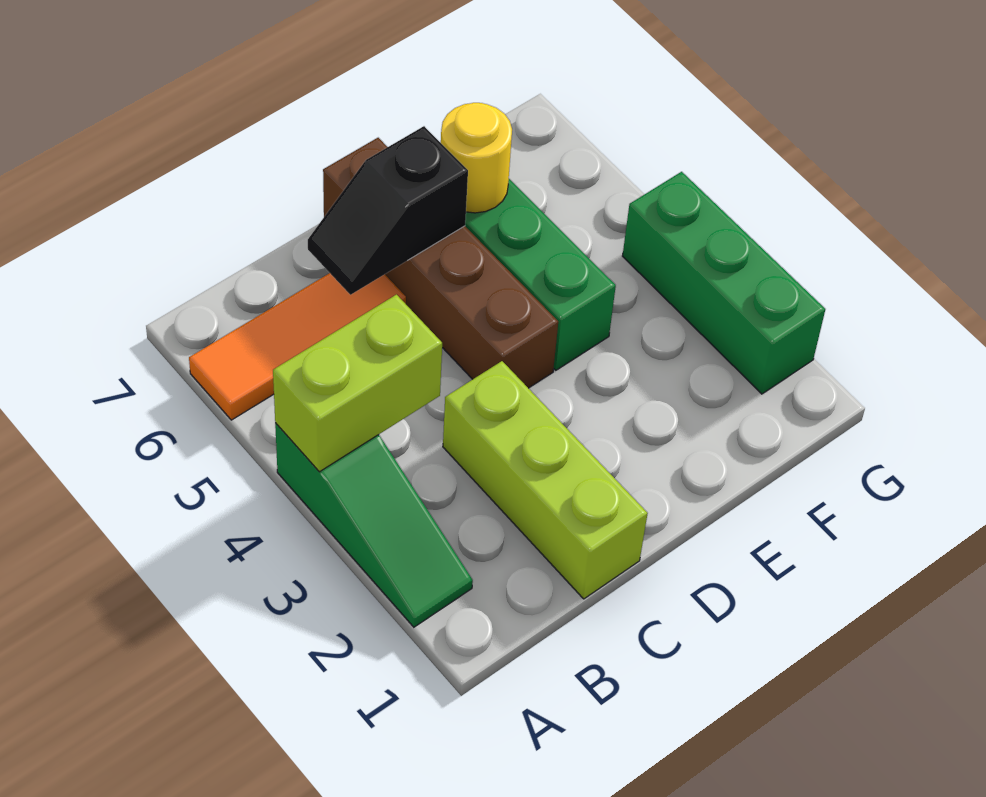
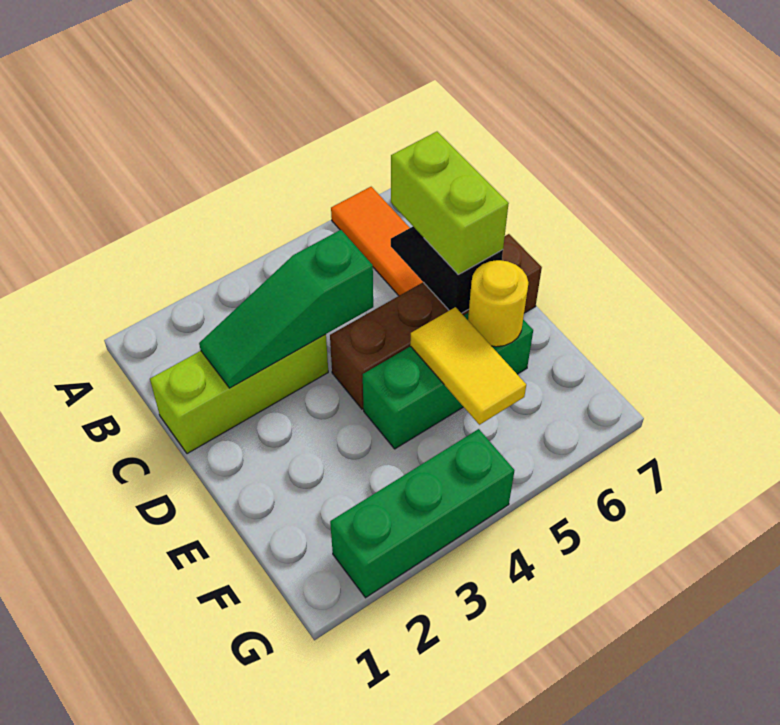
green slope A2:A4 level 1 top 4 -> green slope C2:C4 level 2 top 4
lime brick A4:B4 level 2 -> lime brick C6:D6 level 3
none -> yellow tile E5:F5 level 2

